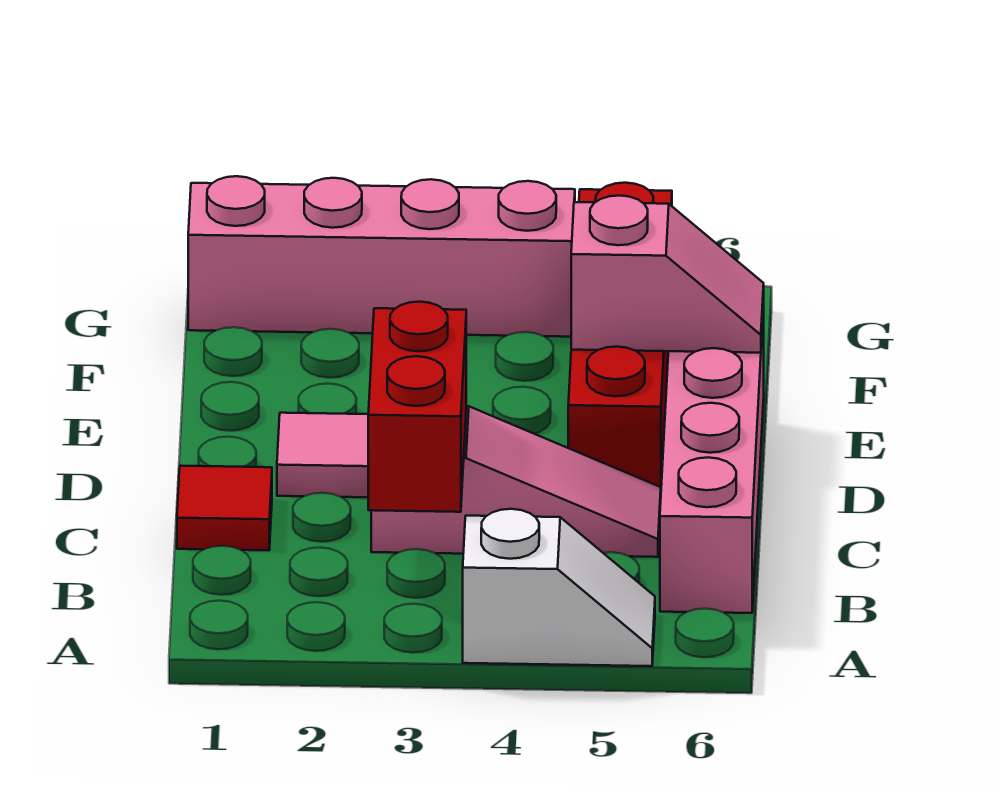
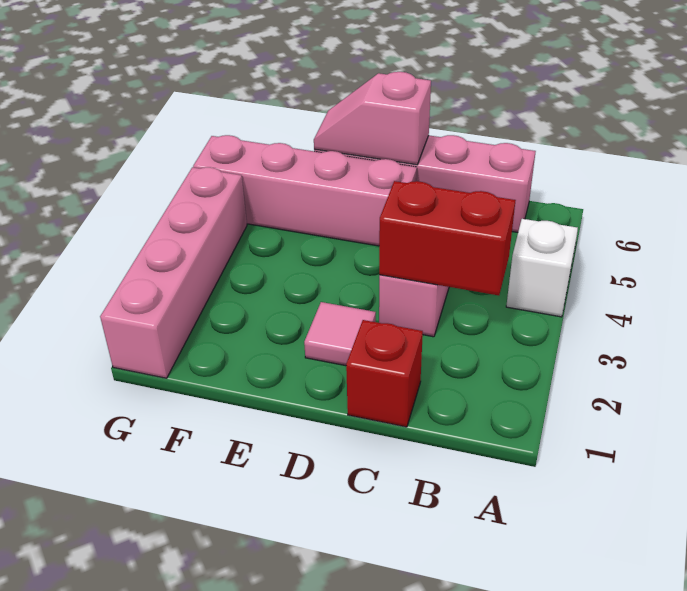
red tile C1 level 1 -> red brick C1 level 1
red brick D5:G5 level 1 -> pink brick D5:G5 level 1
pink slope E5:E6 level 2 top 5 -> pink slope D6:E6 level 2 top D

